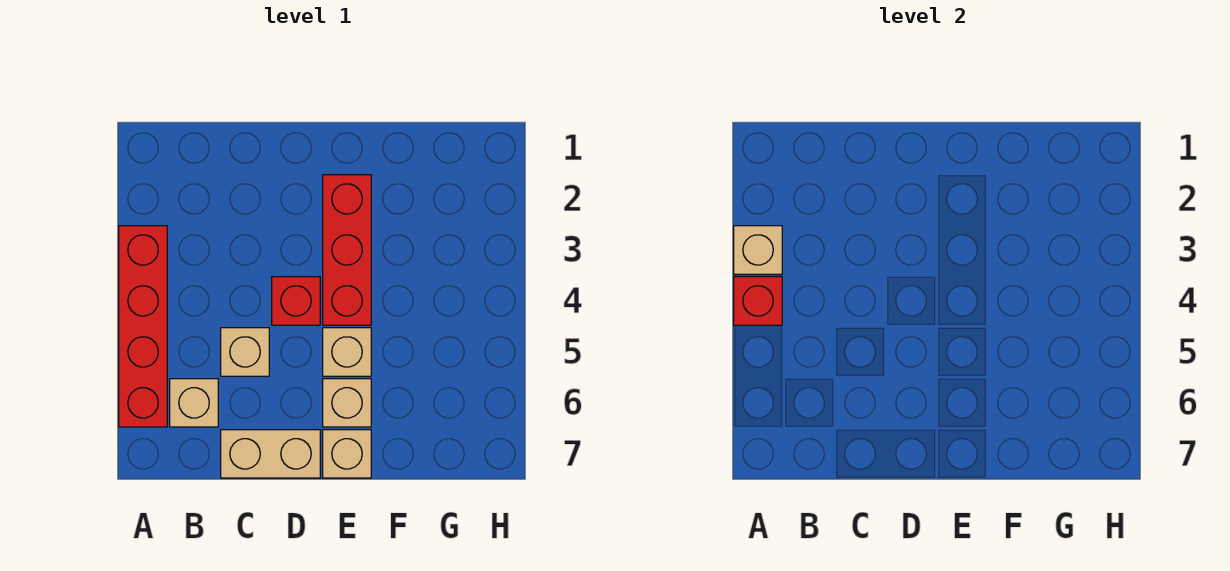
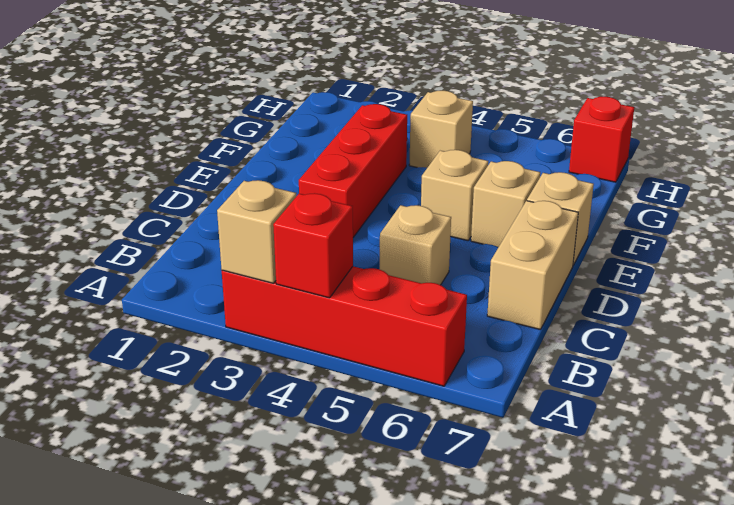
tan brick B6 level 1 -> tan brick G4 level 1
red brick D4 level 1 -> red brick H7 level 1
red brick E2:E4 level 1 -> red brick D3:F3 level 1

